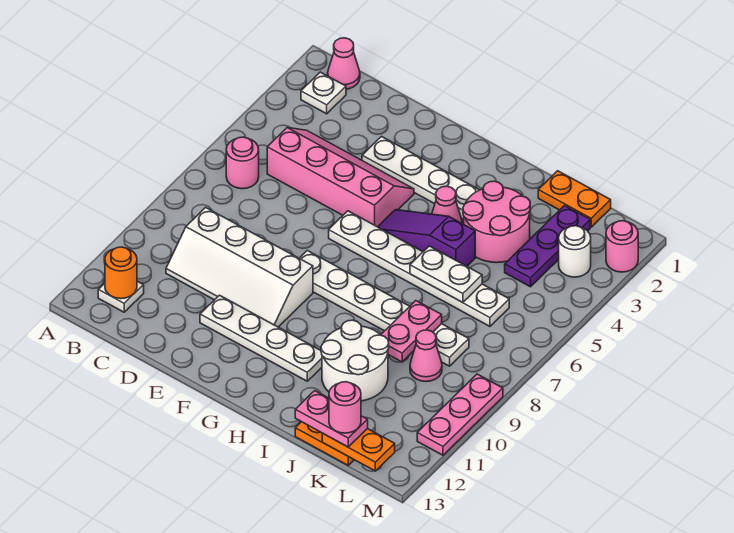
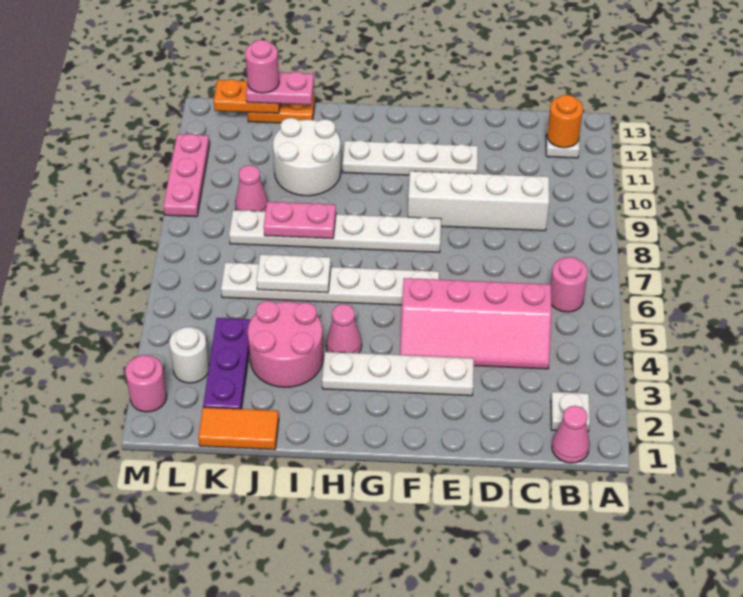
purple slope G5:I5 level 1 top I -> none
orange plate J1:K1 level 1 -> orange tile J1:K1 level 1
pink plate J8:J9 level 2 -> pink plate I8:J8 level 2

